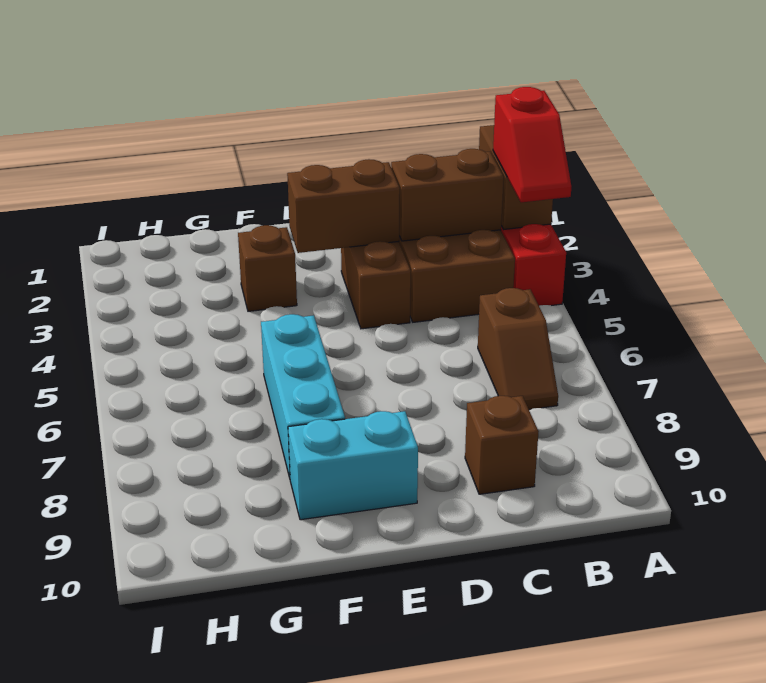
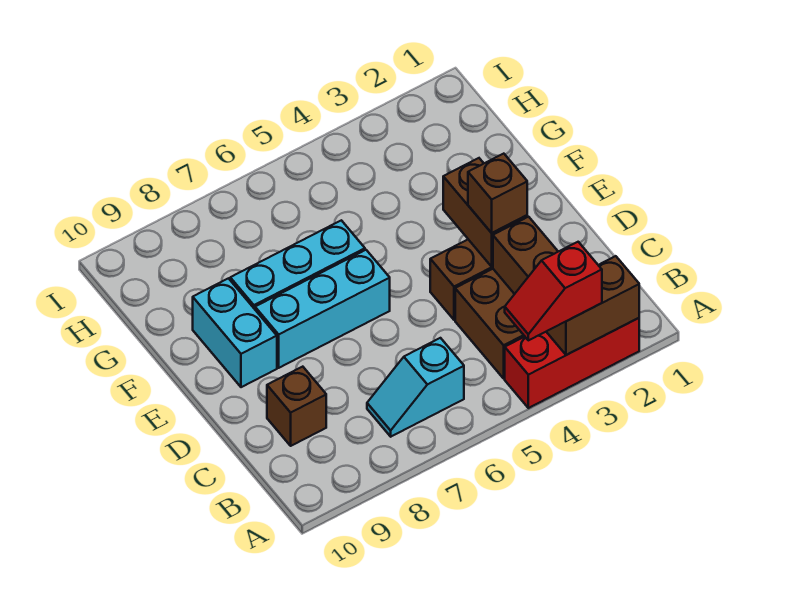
brown slope B6:B7 level 1 top 6 -> cyan slope B6:B7 level 1 top 6
none -> cyan brick E6:E8 level 1
brown brick F3 level 1 -> brown brick D3 level 3

